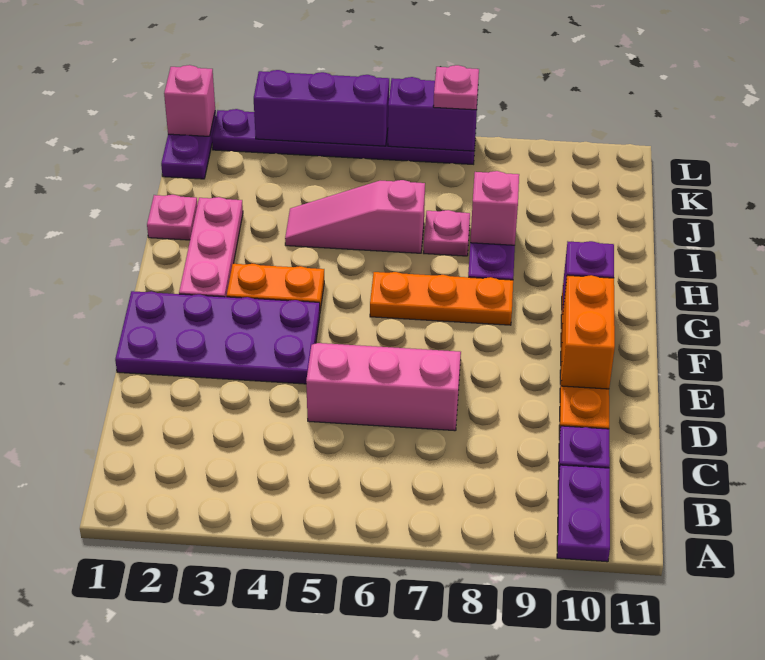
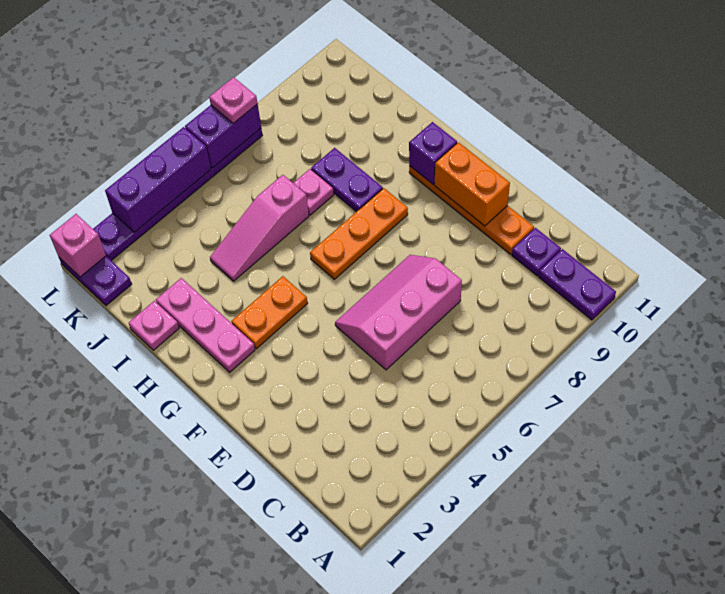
purple plate E1:F4 level 1 -> none
pink brick I8 level 2 -> none

